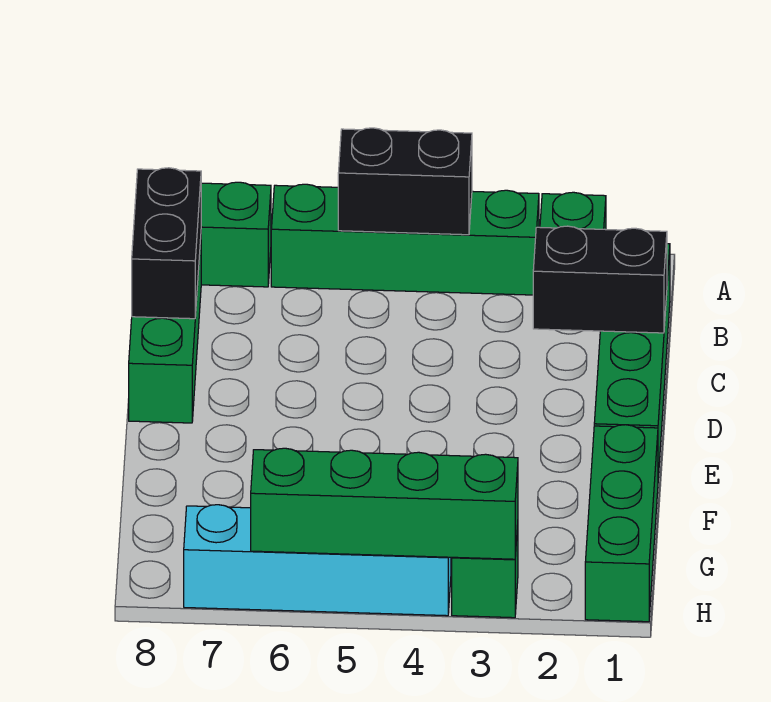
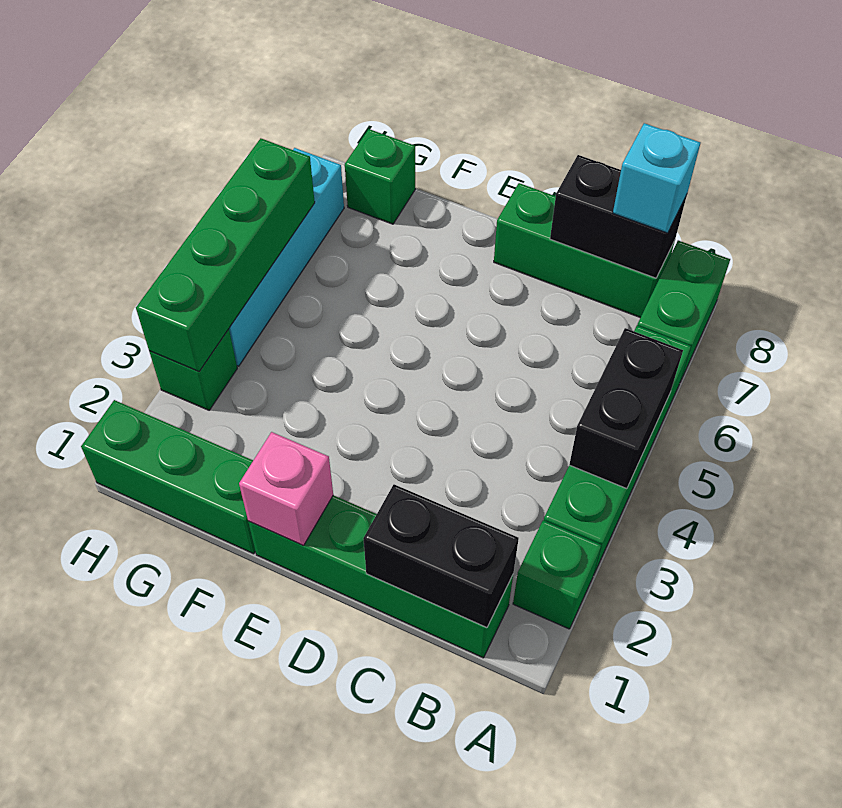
none -> cyan brick B8 level 3
black brick C1:C2 level 2 -> black brick B1:C1 level 2
none -> pink brick E1 level 2
none -> green brick G8 level 1

